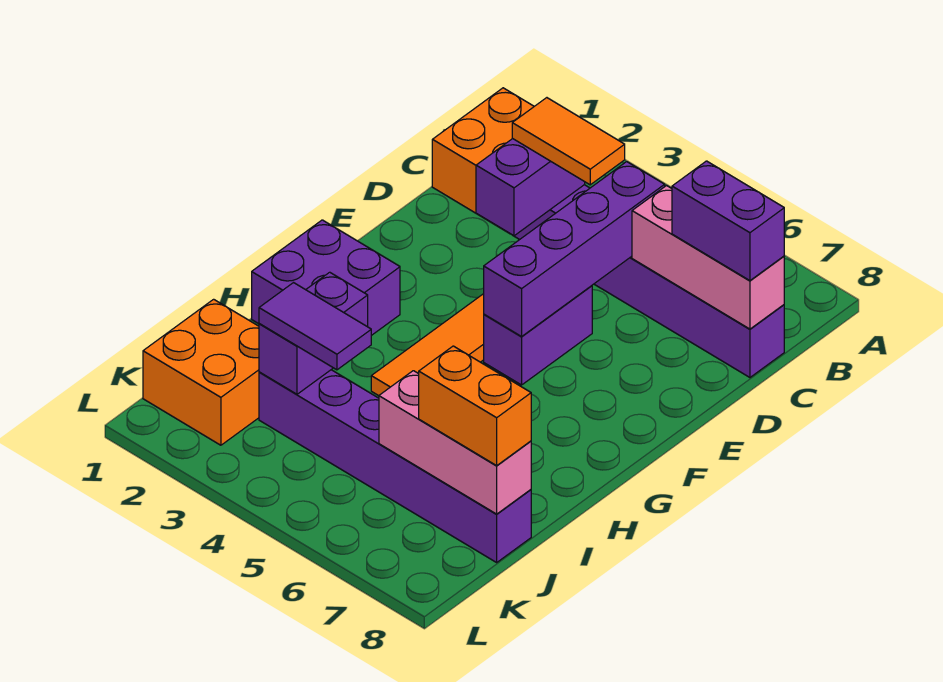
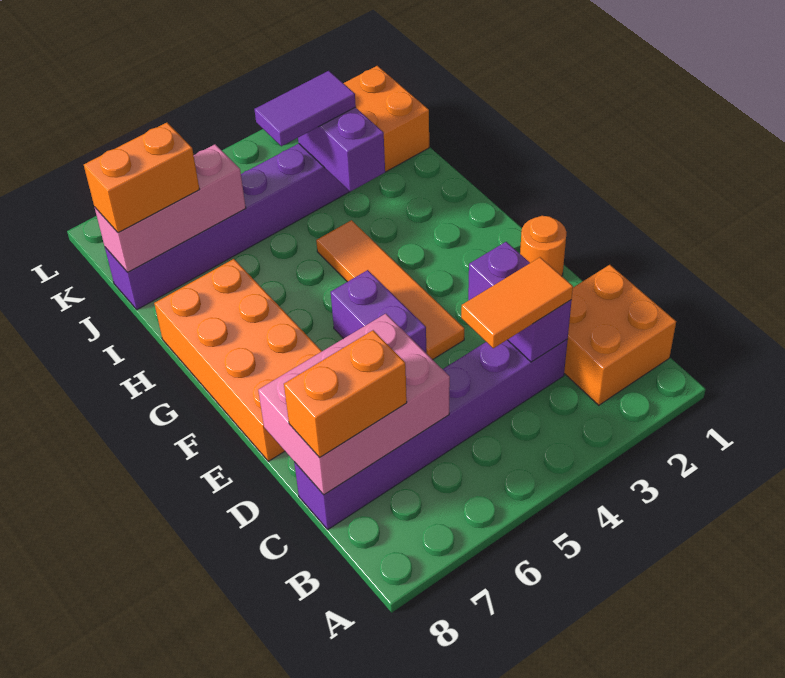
purple brick C5:F5 level 2 -> none
pink brick C6:C8 level 2 -> pink brick C6:D8 level 2
purple brick C7:C8 level 3 -> orange brick C7:C8 level 3
none -> orange round brick E1 level 1
none -> orange brick E7:H8 level 1
purple brick G1:H2 level 1 -> none

